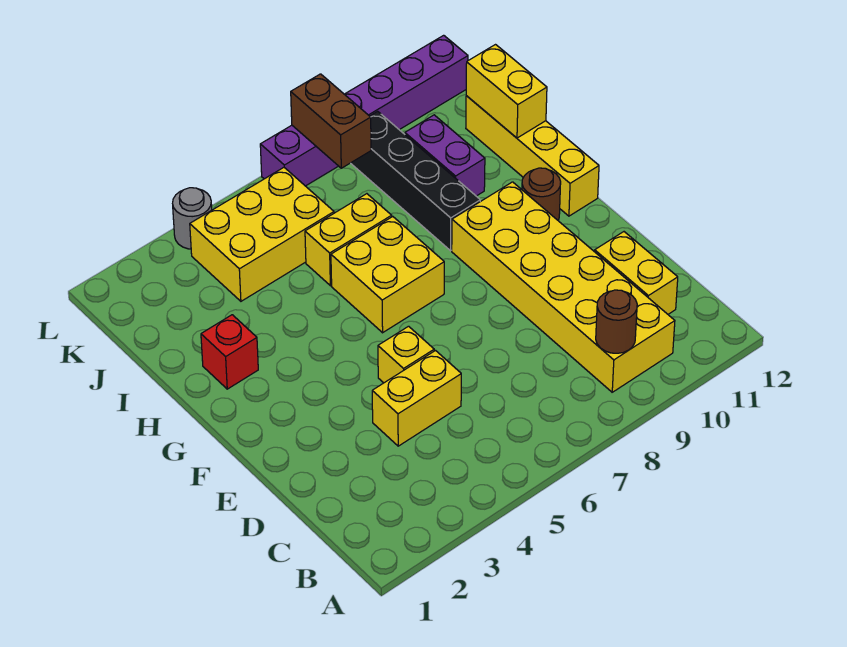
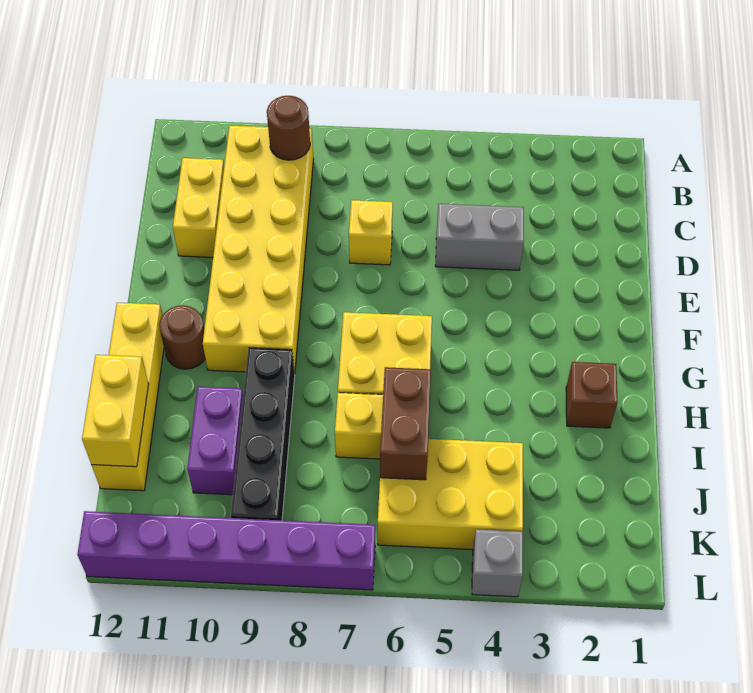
yellow brick D4:D5 level 1 -> grey brick D4:D5 level 1
yellow brick E5 level 1 -> yellow brick D7 level 1
red brick H2 level 1 -> brown brick H2 level 1
brown brick K8:L8 level 2 -> brown brick I6:J6 level 2
grey round brick L4 level 1 -> grey brick L4 level 1

